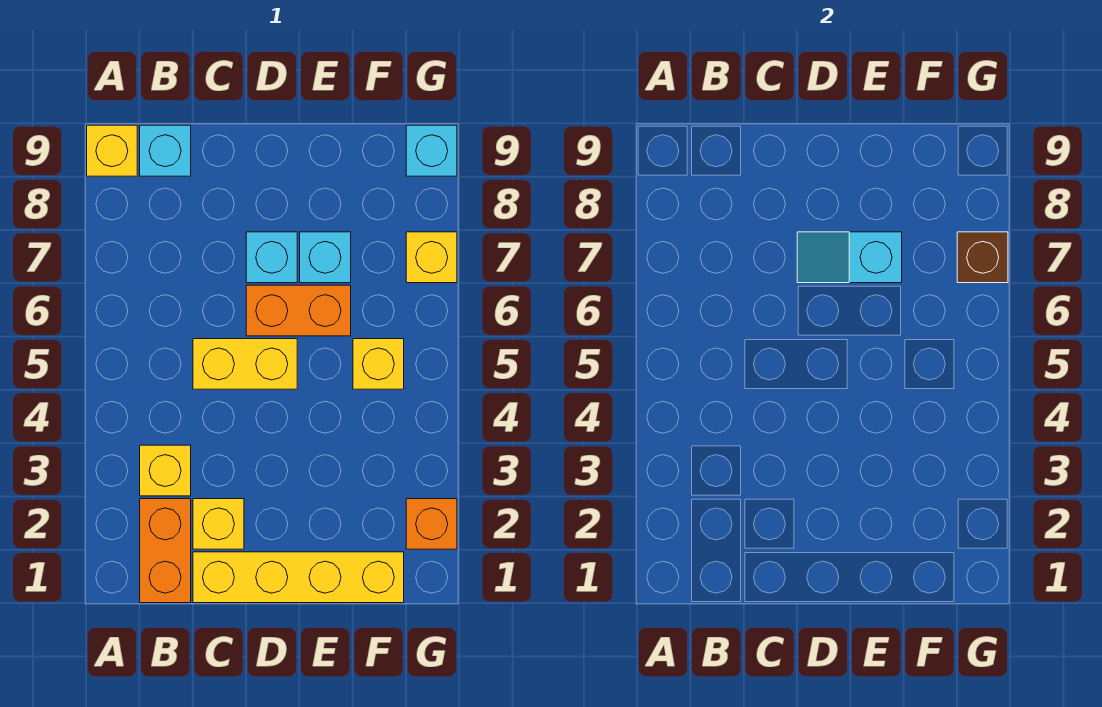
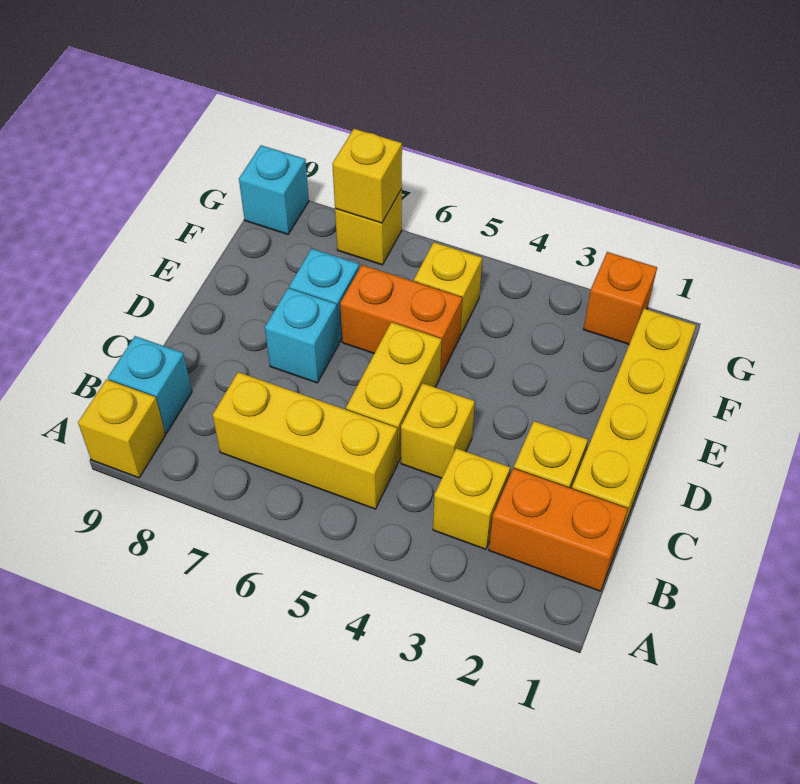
none -> yellow brick B5:B7 level 1
none -> yellow brick C4 level 1
orange brick D6:E6 level 1 -> orange brick E5:E6 level 1
cyan slope D7:E7 level 2 top E -> none
brown brick G7 level 2 -> yellow brick G7 level 2

